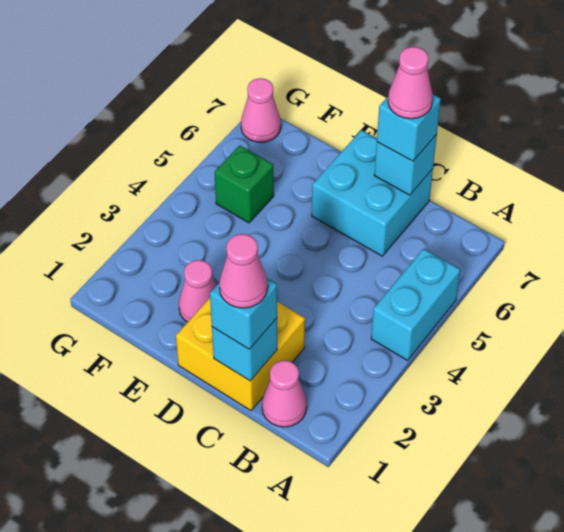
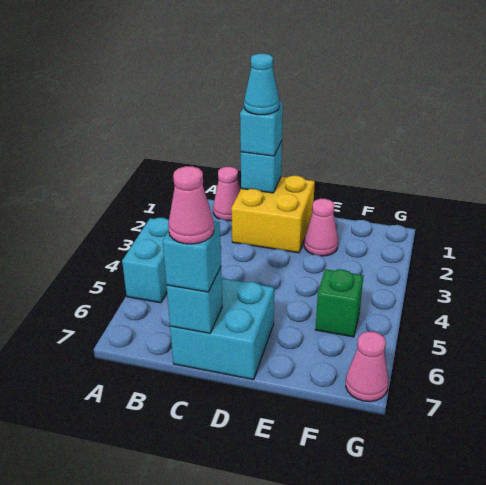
pink cone C1 level 4 -> cyan cone C1 level 4

